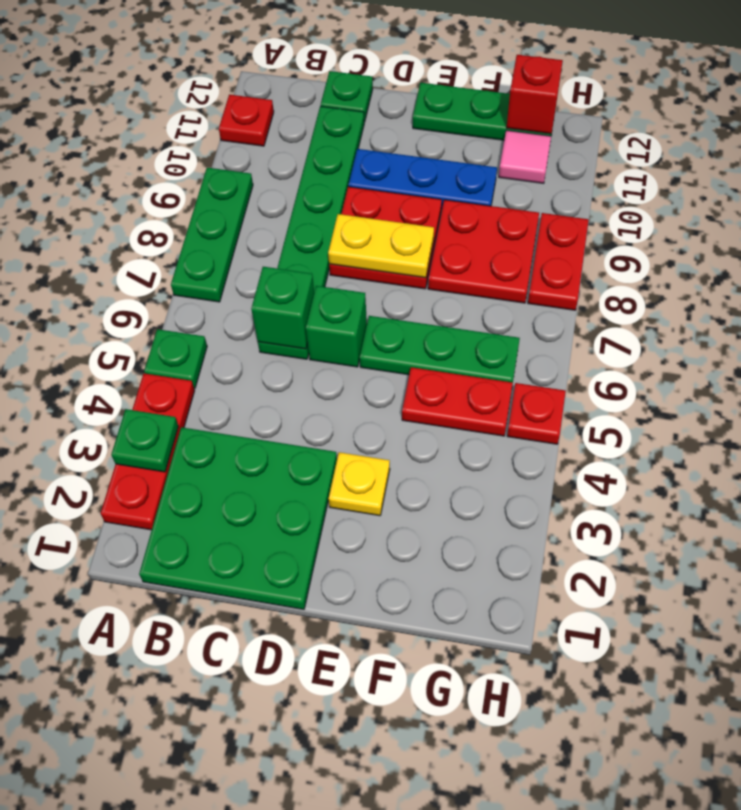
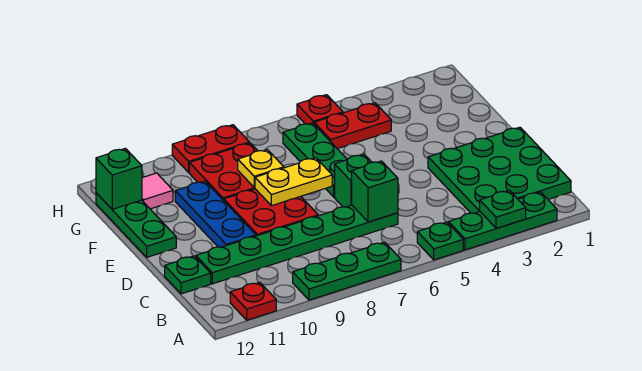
red plate A2:A4 level 1 -> green plate A2:A4 level 1
yellow plate D8:E8 level 2 -> yellow plate E7:E8 level 2
yellow plate E3 level 1 -> yellow plate F8 level 2
red plate F5:G5 level 1 -> red plate G4:G5 level 1
red brick G12 level 2 -> green brick G12 level 2

